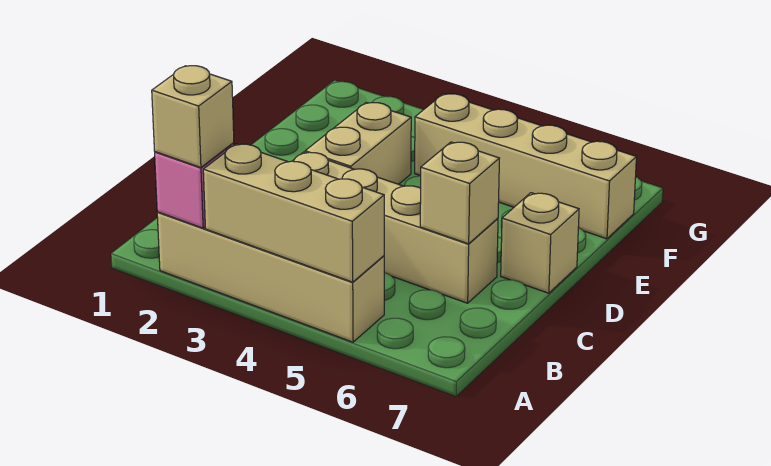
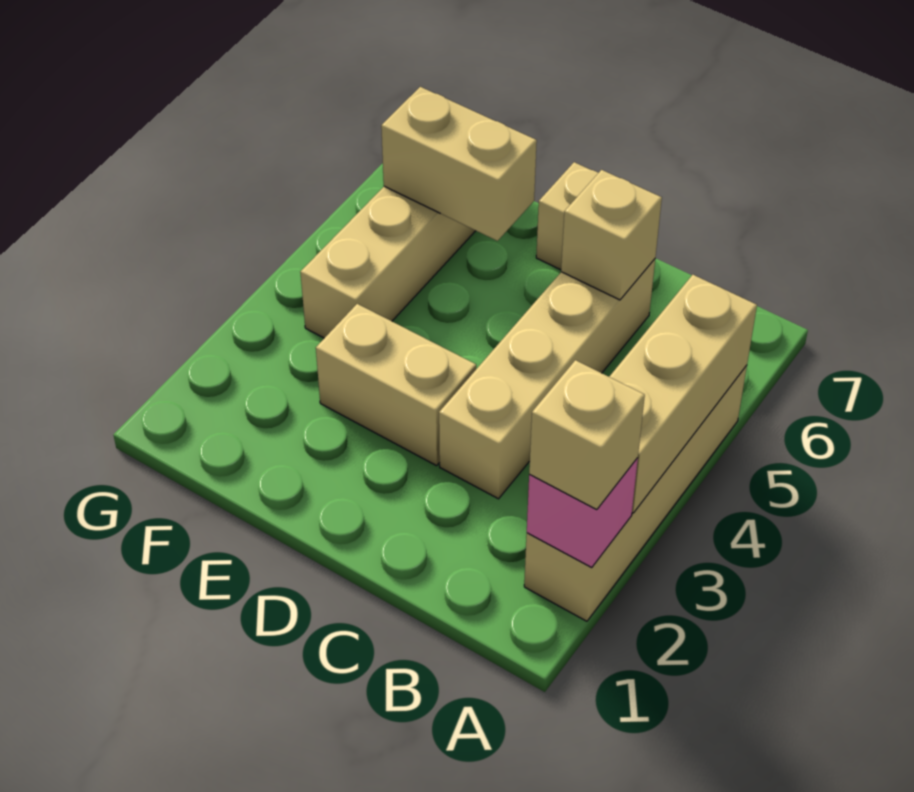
none -> tan brick E6:F6 level 2

